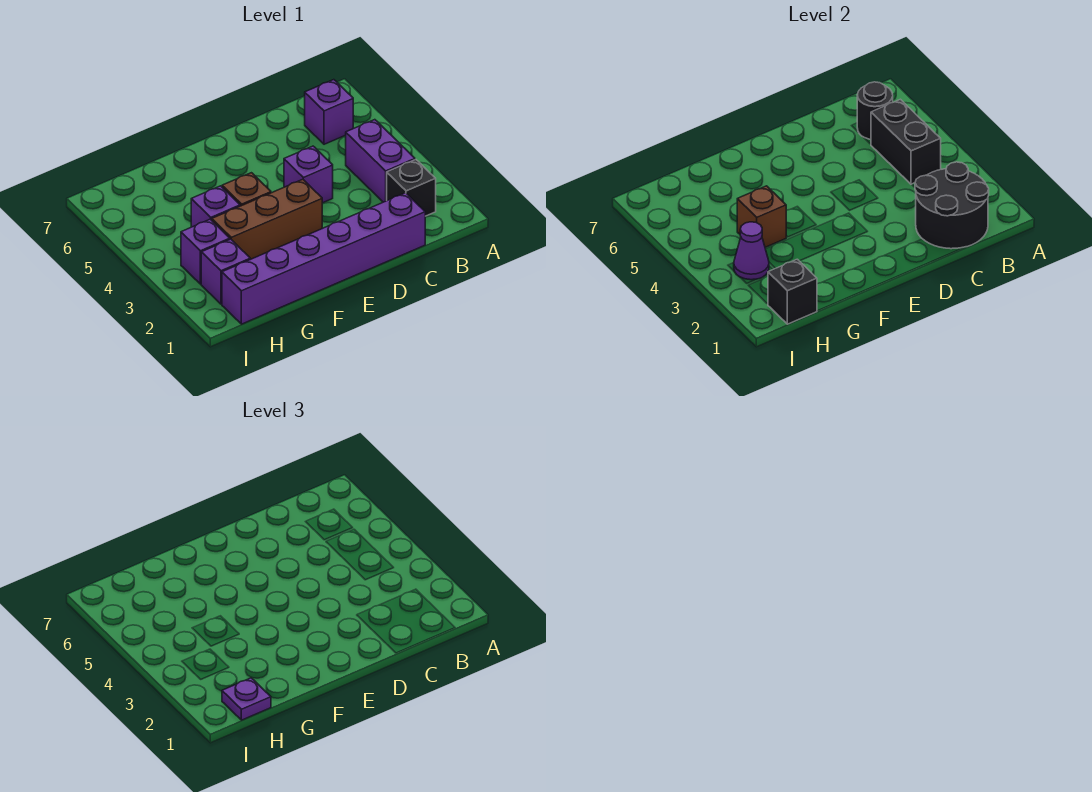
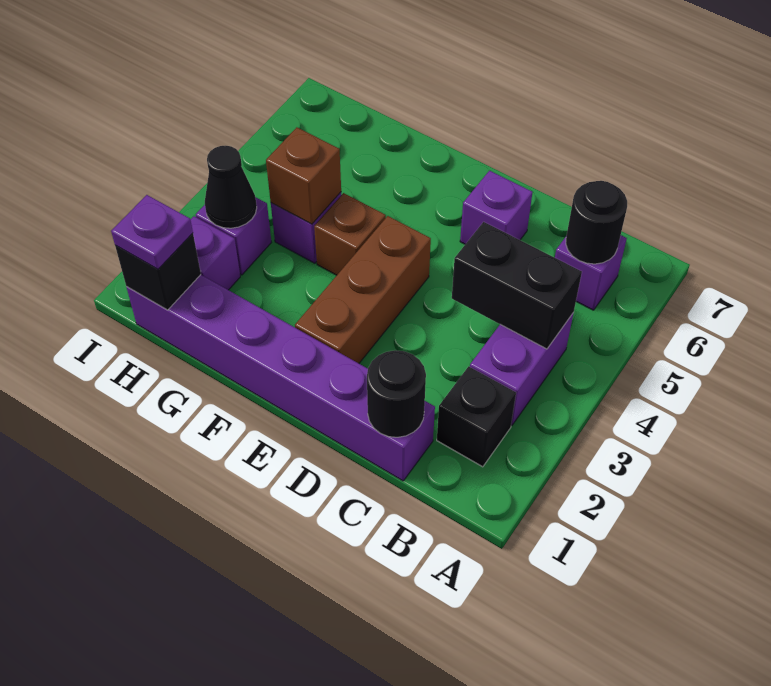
black round brick B1:C2 level 2 -> black round brick C1 level 2
black brick B4:B5 level 2 -> black brick B4:C4 level 2
purple brick D4 level 1 -> purple brick D6 level 1
brown brick E3:G3 level 1 -> brown brick E2:E4 level 1
purple cone H3 level 2 -> black cone H3 level 2

